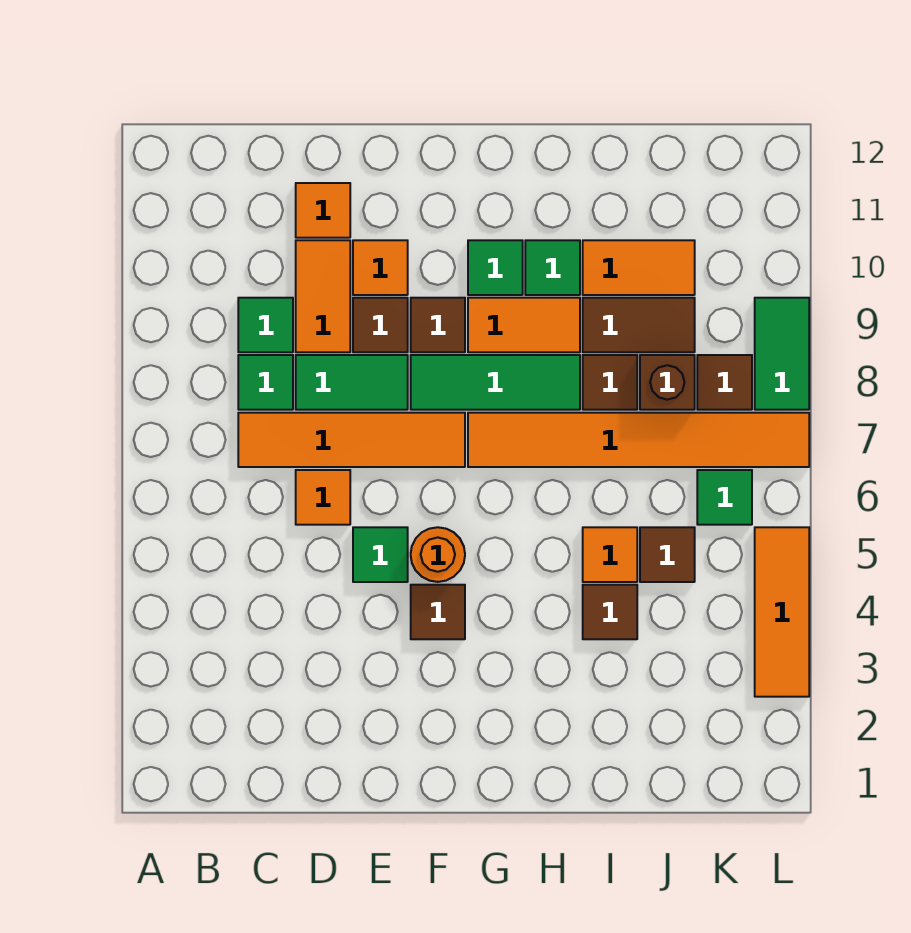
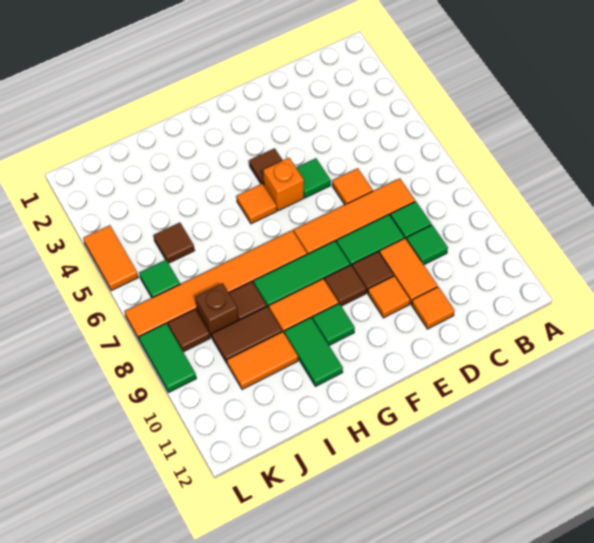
orange round brick F5 level 1 -> orange brick F5 level 1
green tile H10 level 1 -> green tile H10:H11 level 1
brown tile I4 level 1 -> none
orange tile I5 level 1 -> orange tile G5 level 1
orange tile L3:L5 level 1 -> orange tile L4:L5 level 1

